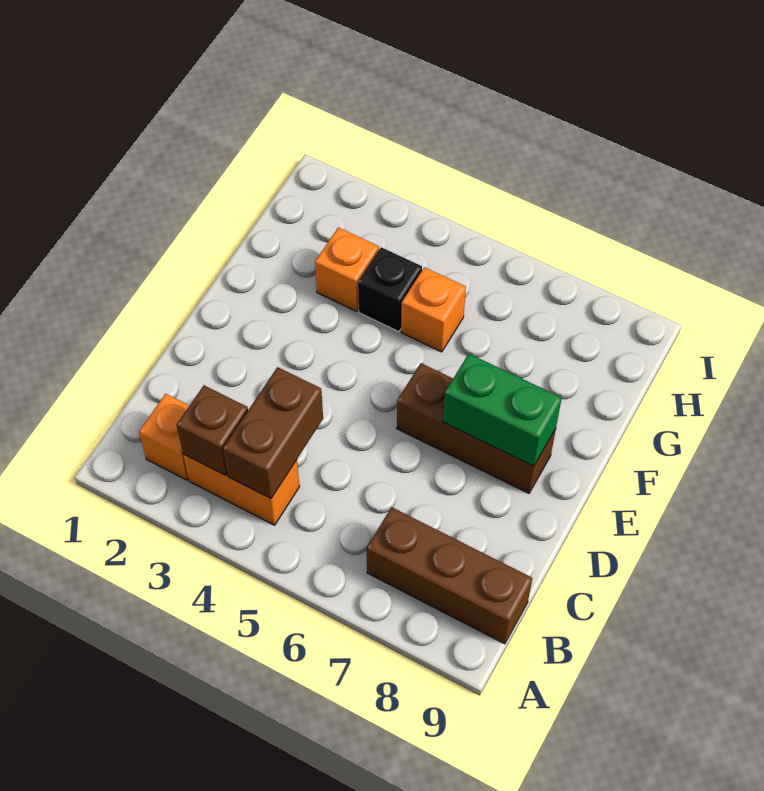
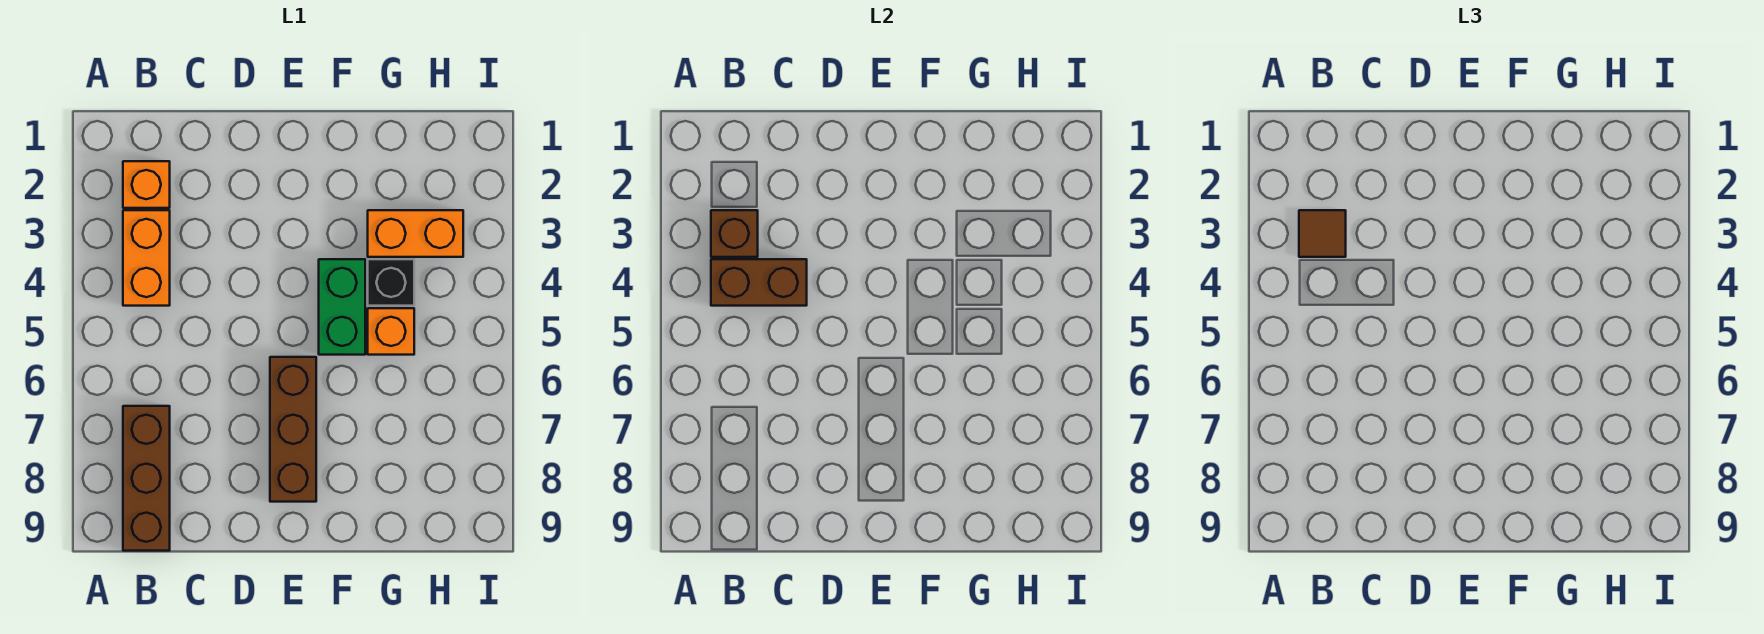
none -> brown tile B3 level 3
green brick E7:E8 level 2 -> green brick F4:F5 level 1
orange brick G3 level 1 -> orange brick G3:H3 level 1

